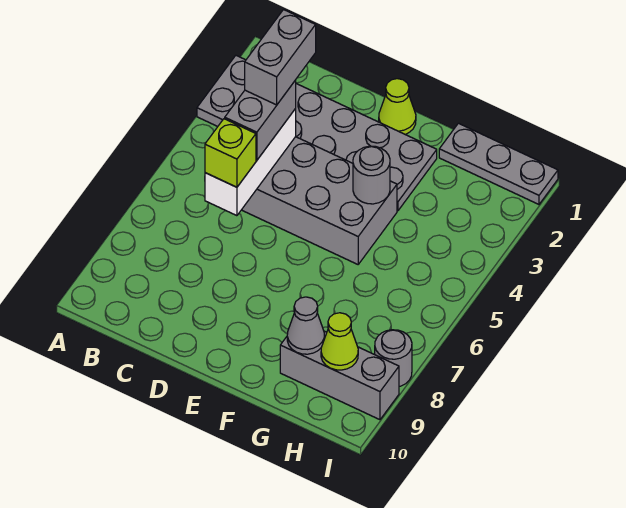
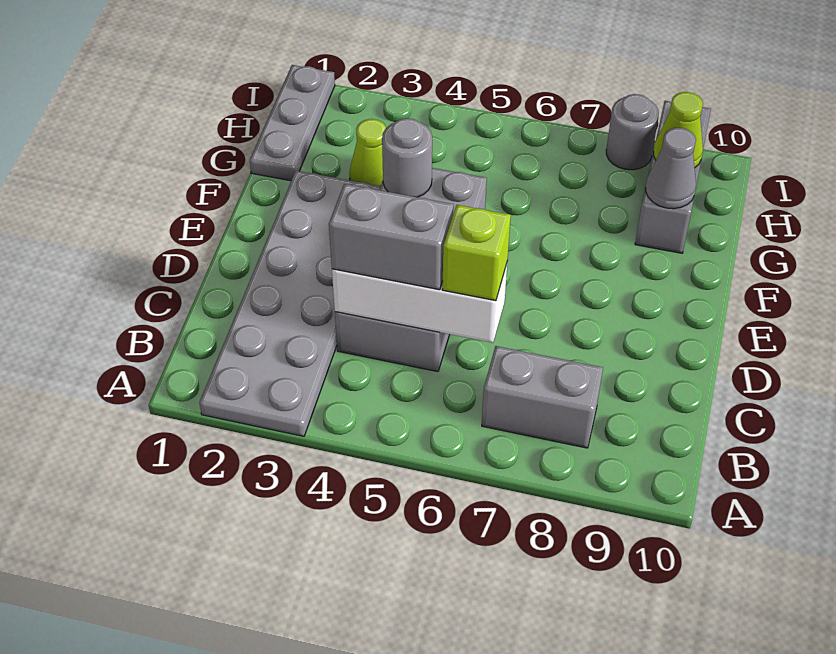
grey brick C3:C4 level 4 -> grey brick B7:B8 level 1
lime cone E1 level 1 -> lime cone G3 level 1

